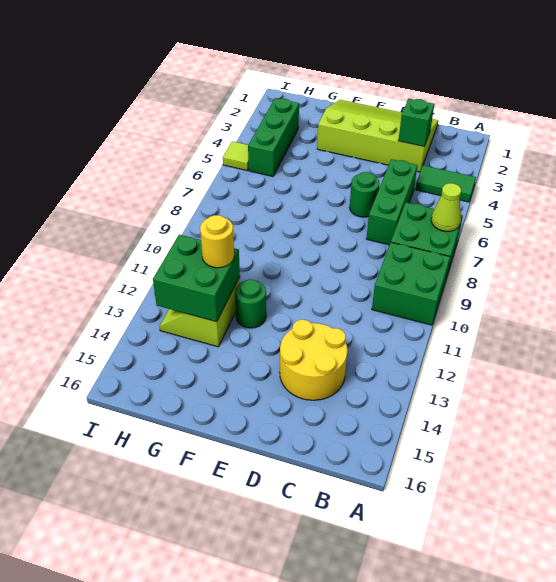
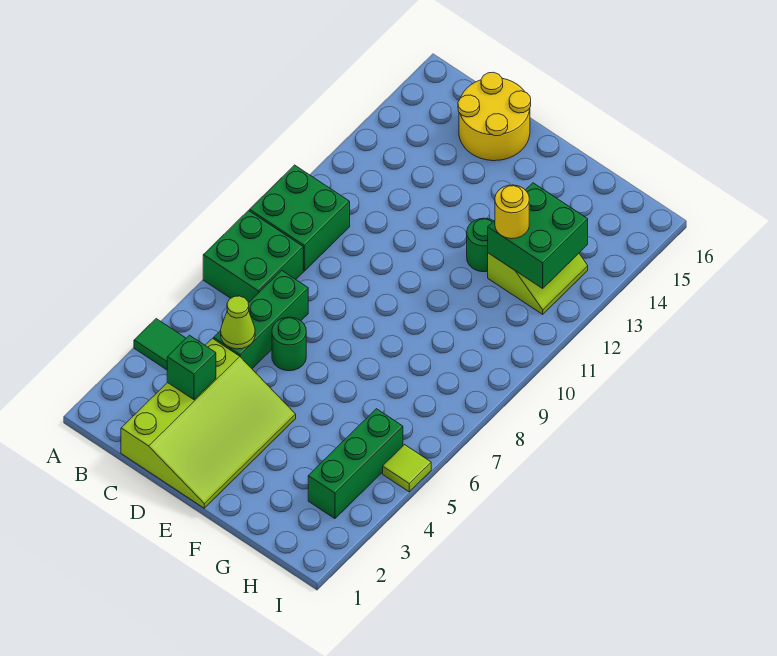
lime cone A7 level 2 -> lime cone C5 level 2
lime slope C1:F3 level 1 top 3 -> lime slope C1:E4 level 1 top C
yellow round brick C13:D14 level 1 -> yellow round brick C15:D16 level 1

